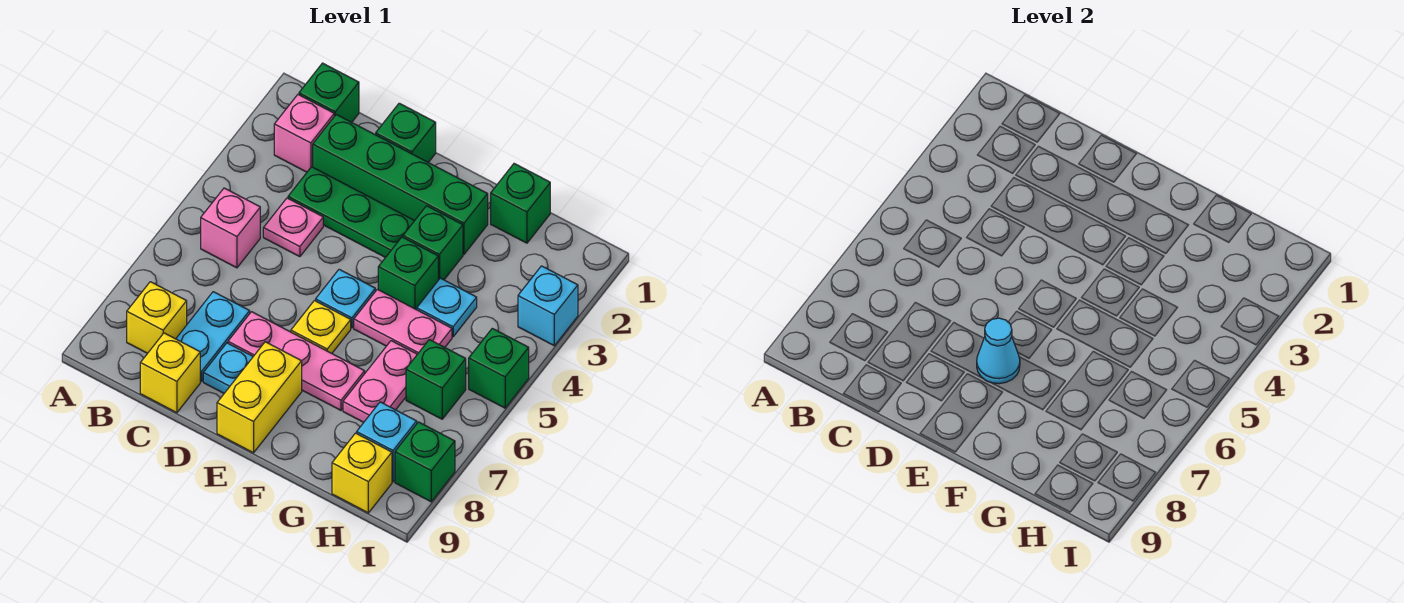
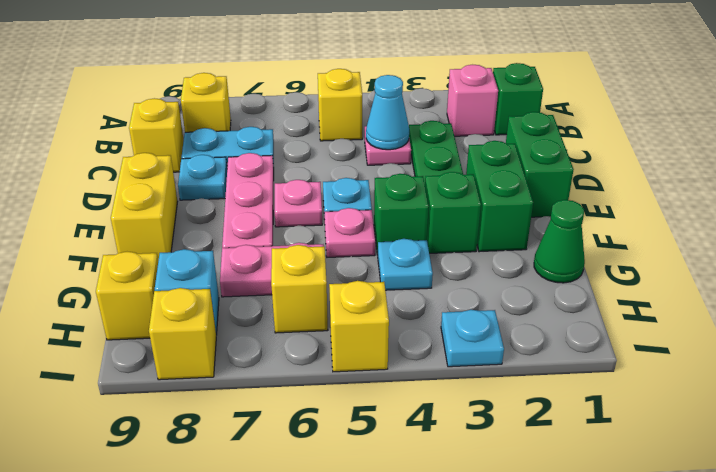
pink brick B5 level 1 -> yellow brick B5 level 1
green brick C2:F2 level 1 -> green brick E2:F2 level 1
green brick D1 level 1 -> green brick D1:E1 level 1
yellow plate E6 level 1 -> pink plate E6 level 1
cyan cone E7 level 2 -> cyan cone C4 level 2
yellow brick E8:E9 level 1 -> yellow brick E9:F9 level 1
pink plate F5:G5 level 1 -> pink plate F5 level 1
green brick G1 level 1 -> green cone G1 level 1
green brick H6 level 1 -> yellow brick H6 level 1
cyan brick I3 level 1 -> cyan plate I3 level 1
green brick I5 level 1 -> yellow brick I5 level 1
green brick I8 level 1 -> yellow brick I8 level 1

